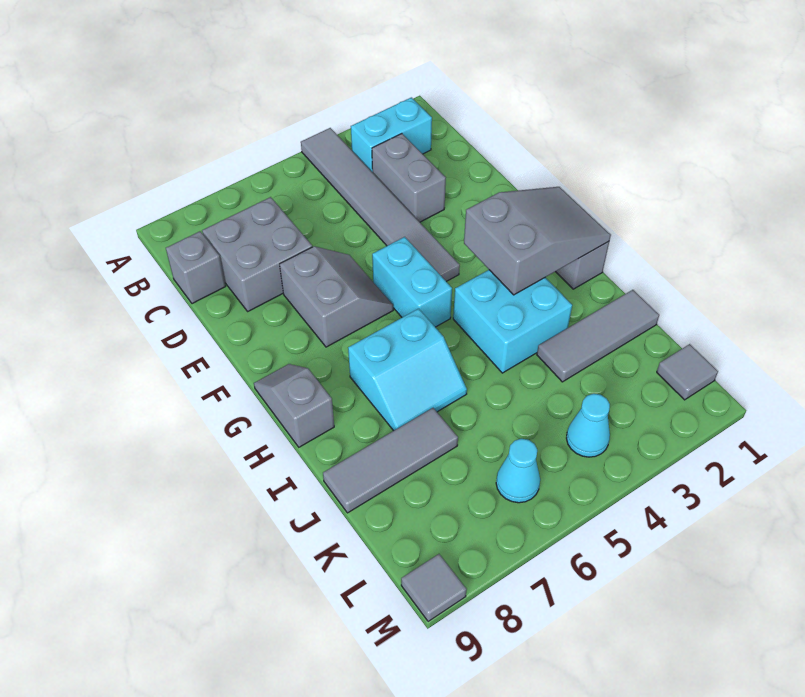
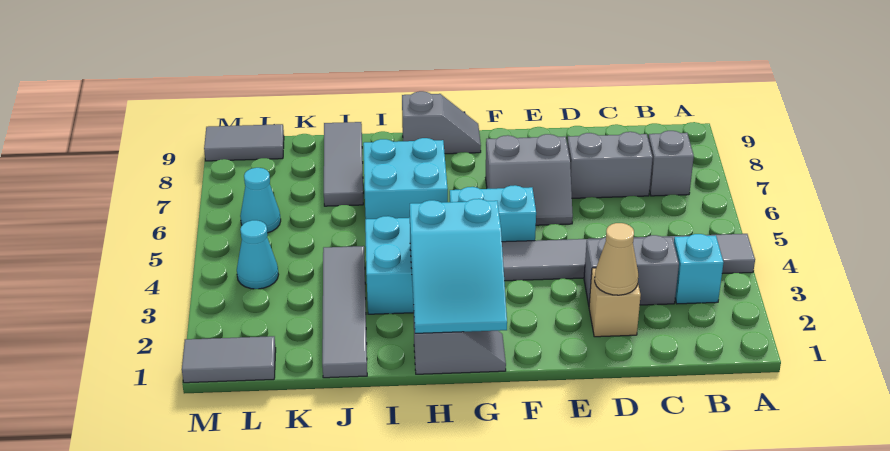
cyan brick B2:B3 level 1 -> cyan brick B3 level 1
grey brick C7:D8 level 1 -> grey brick C7:D7 level 1
grey brick C9 level 1 -> grey brick B7 level 1
none -> tan brick D2 level 1
none -> tan cone D2 level 2
grey slope G1:H3 level 2 top 3 -> cyan slope G1:H3 level 2 top 3
cyan slope H6:I7 level 1 top H -> cyan brick H6:I7 level 1
grey tile J1:J3 level 1 -> grey tile J1:J4 level 1
grey tile L1 level 1 -> grey tile L1:M1 level 1
grey tile M9 level 1 -> grey tile L9:M9 level 1

